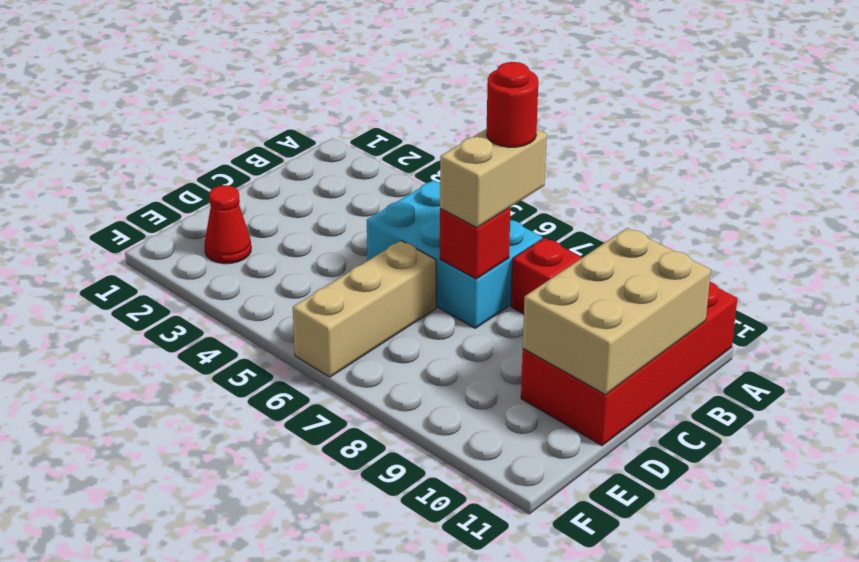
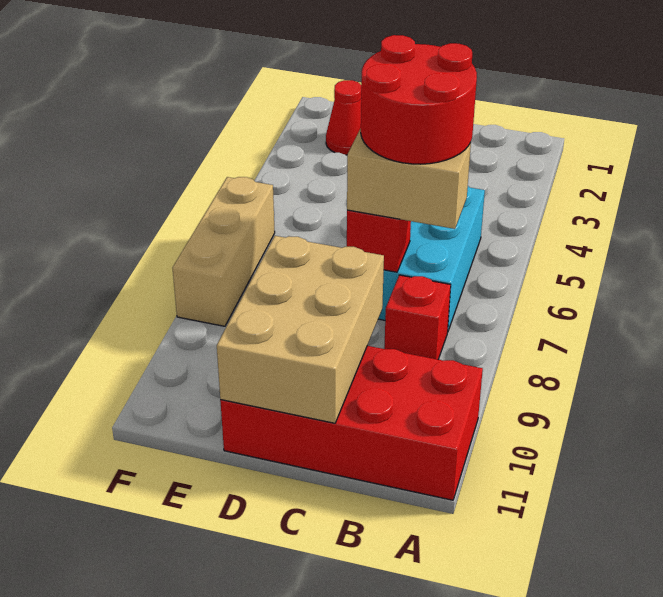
red round brick B7 level 4 -> red round brick B6:C7 level 4
tan brick B10:D11 level 2 -> tan brick C9:D11 level 2
tan brick D6:F6 level 1 -> tan brick F6:F8 level 1

